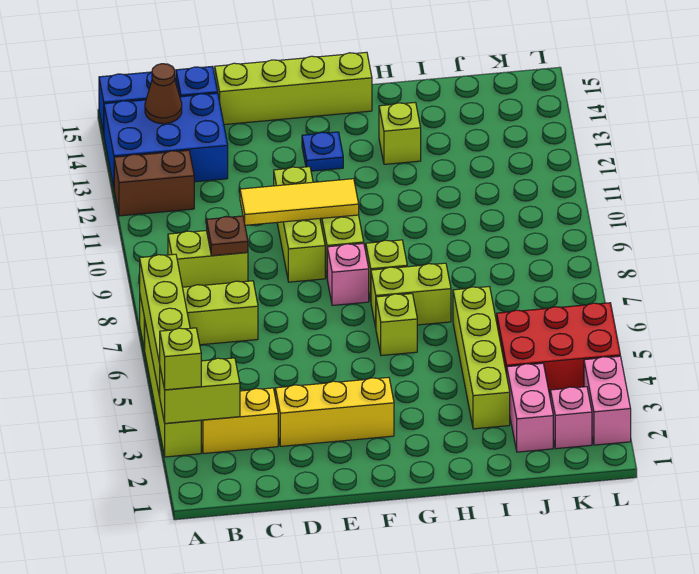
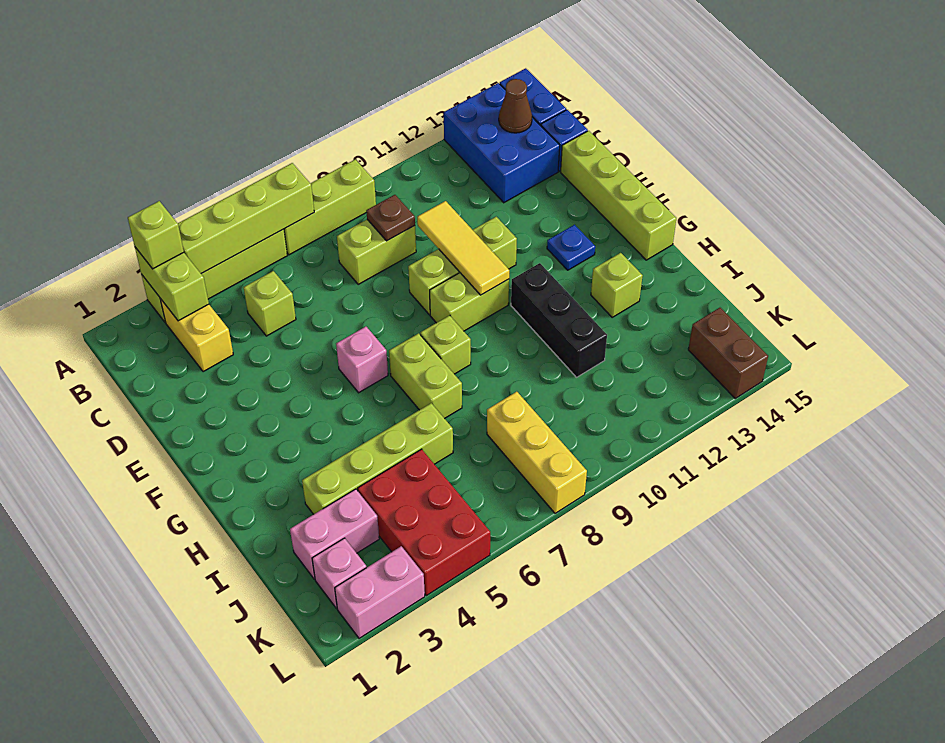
lime brick A7:C7 level 1 -> lime brick A7:A9 level 1
brown brick A12:B12 level 1 -> brown brick K14:L14 level 1
lime brick B9:C9 level 1 -> lime brick C8:C9 level 1
yellow brick D3:F3 level 1 -> yellow brick J8:L8 level 1
pink brick F8 level 1 -> pink brick F6 level 1
lime brick G6 level 1 -> lime brick C5 level 1
none -> black brick G11:I11 level 1

